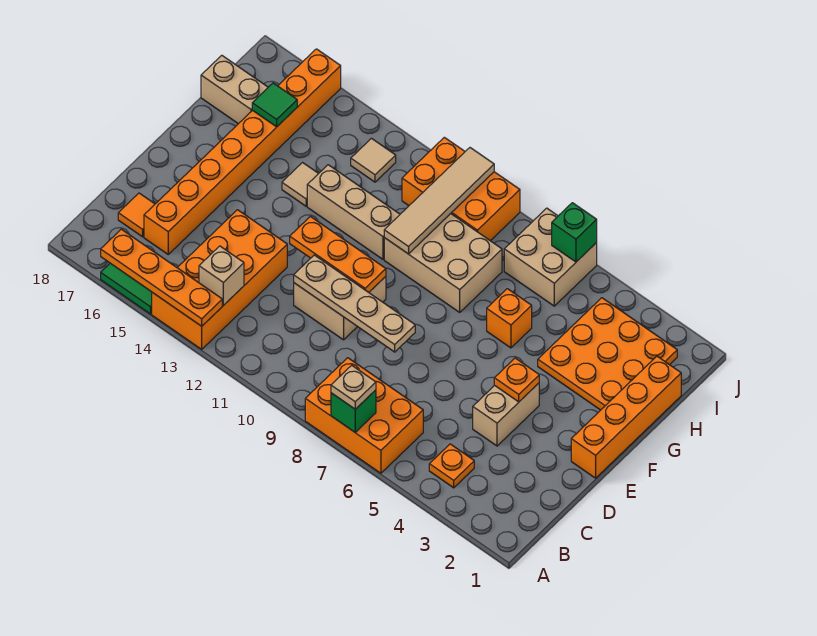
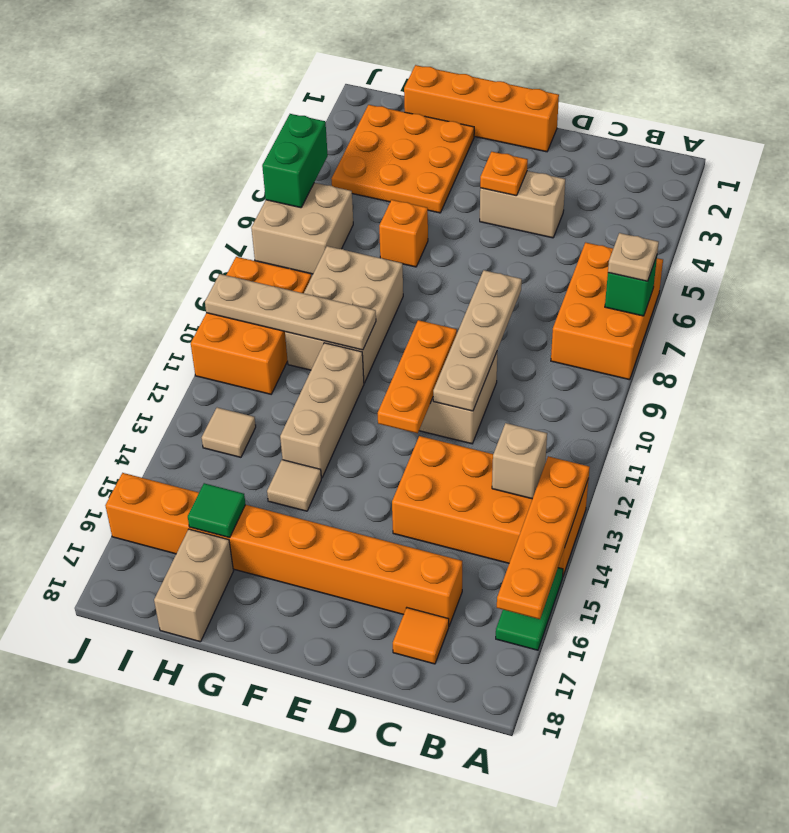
orange plate B4 level 1 -> none
tan tile G10:J10 level 2 -> tan plate G10:J10 level 2
green brick J6 level 2 -> green brick J5:J6 level 2

